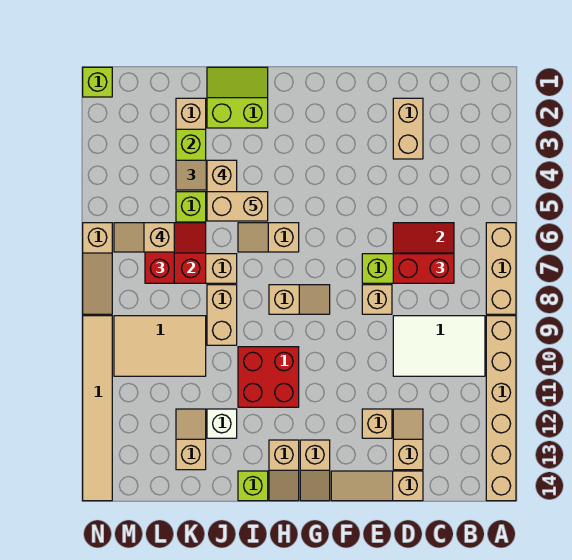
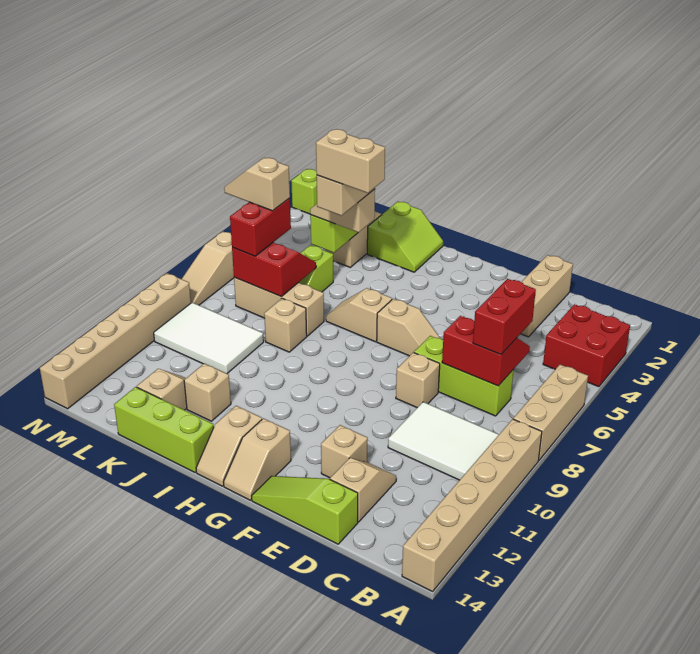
red brick C7:D7 level 3 -> red brick C6:C7 level 3
tan brick D2:D3 level 1 -> tan brick D1:D3 level 1
tan slope D14:F14 level 1 top D -> lime slope D14:F14 level 1 top D
tan slope G8:H8 level 1 top H -> tan slope F6:G6 level 1 top G
red brick H10:I11 level 1 -> red brick A3:B4 level 1
lime slope I1:J2 level 1 top 2 -> lime slope I1:J2 level 1 top J
lime brick I14 level 1 -> lime brick I14:K14 level 1
tan brick J8:J9 level 1 -> tan brick J8 level 1
white brick J12 level 1 -> tan brick J12 level 1
tan tile K9:M10 level 1 -> white tile K9:M10 level 1
tan tile N9:N14 level 1 -> tan brick N9:N14 level 1

